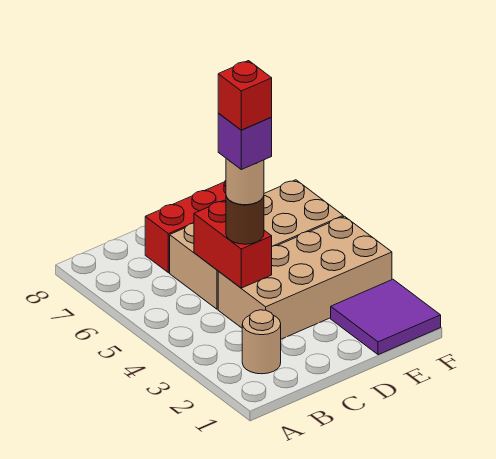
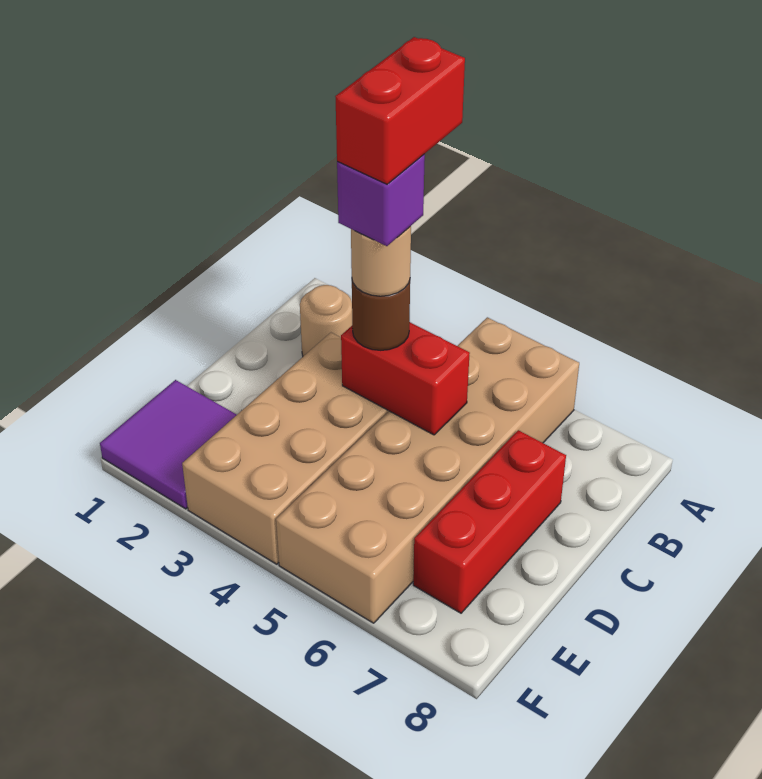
red brick C4 level 6 -> red brick B4:C4 level 6
tan brick C5:F6 level 1 -> tan brick A5:F6 level 1

